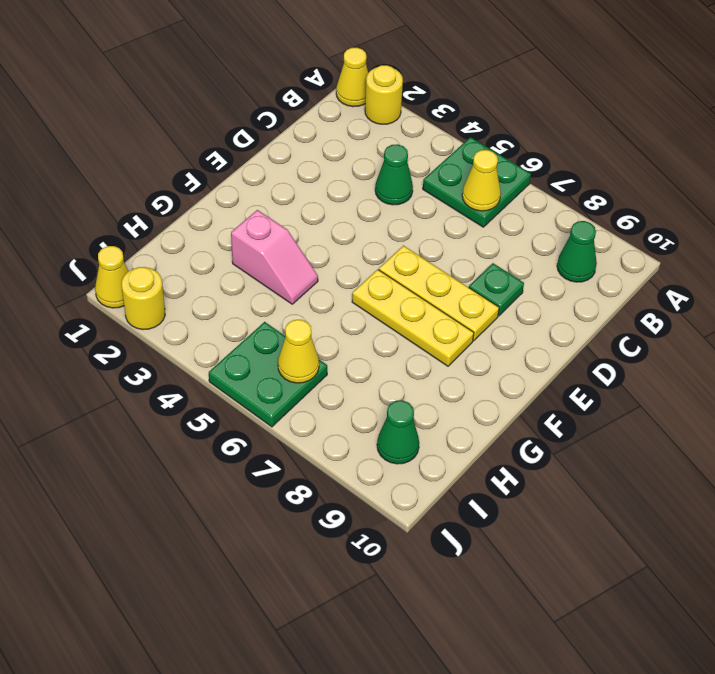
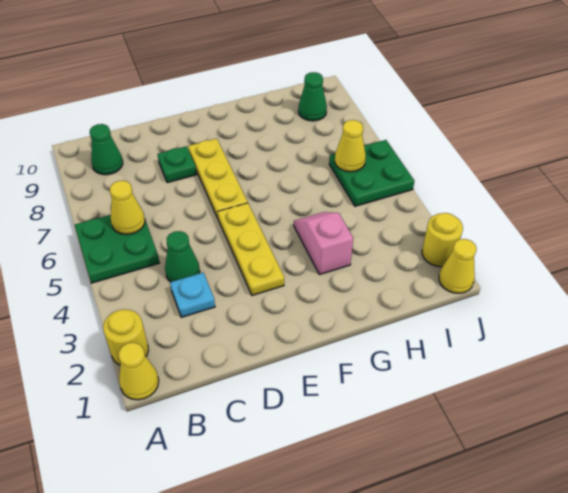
none -> cyan plate C3 level 1
yellow plate F6:F8 level 1 -> yellow plate E3:E5 level 1

